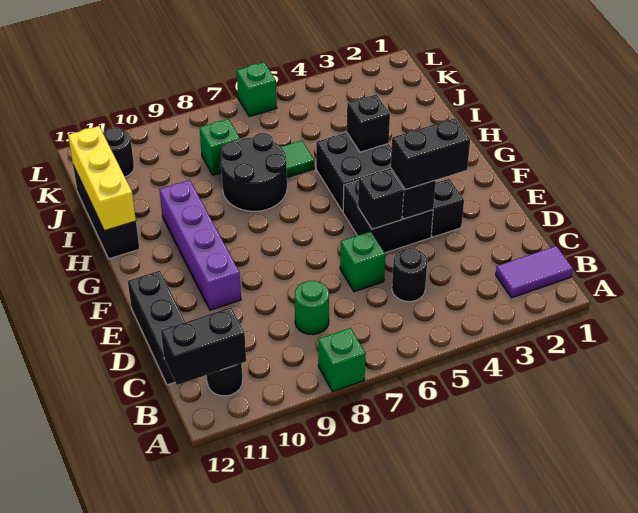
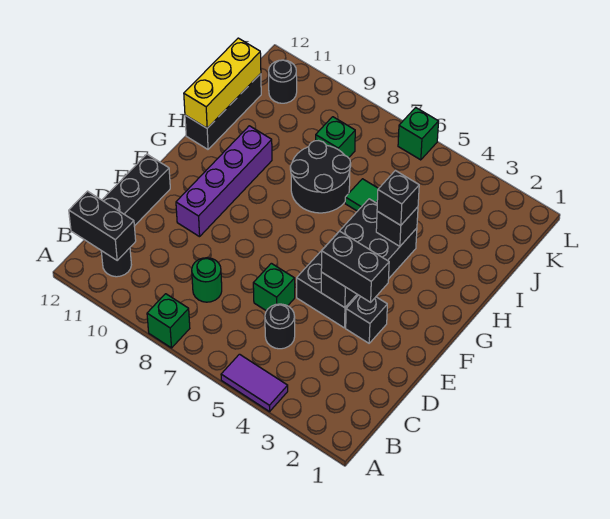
purple tile B1:B2 level 1 -> purple tile A4:A5 level 1
black brick E5 level 2 -> black brick H4 level 3

